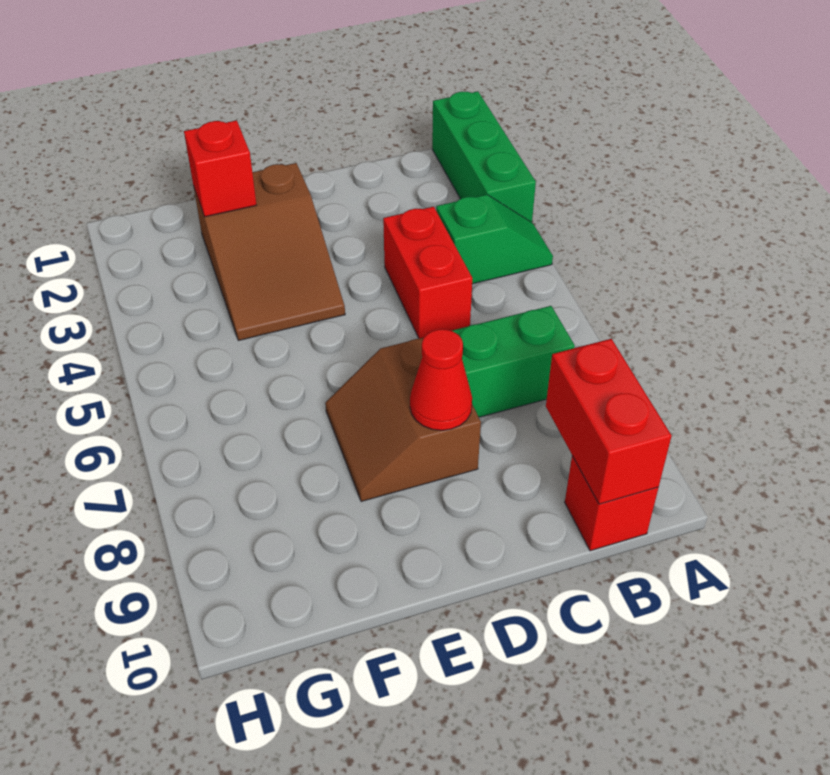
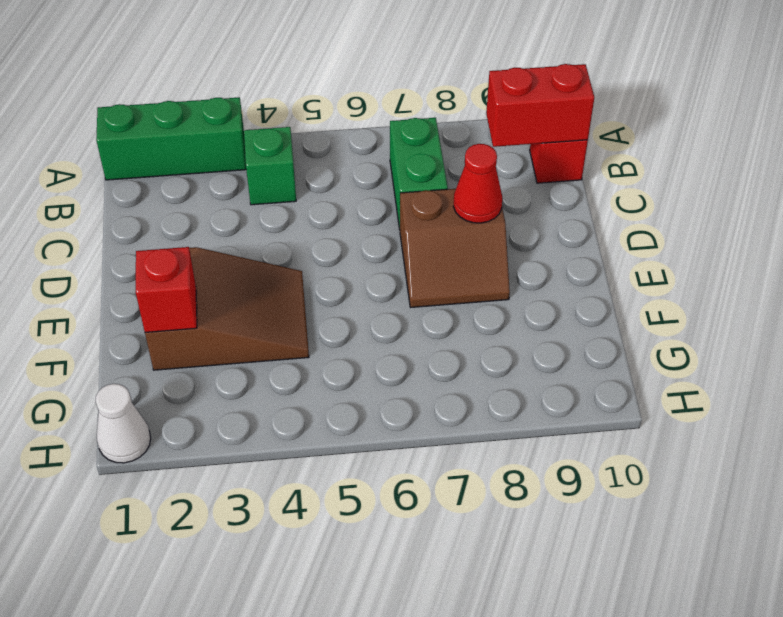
red brick C4:C5 level 1 -> none
none -> white cone H1 level 1

